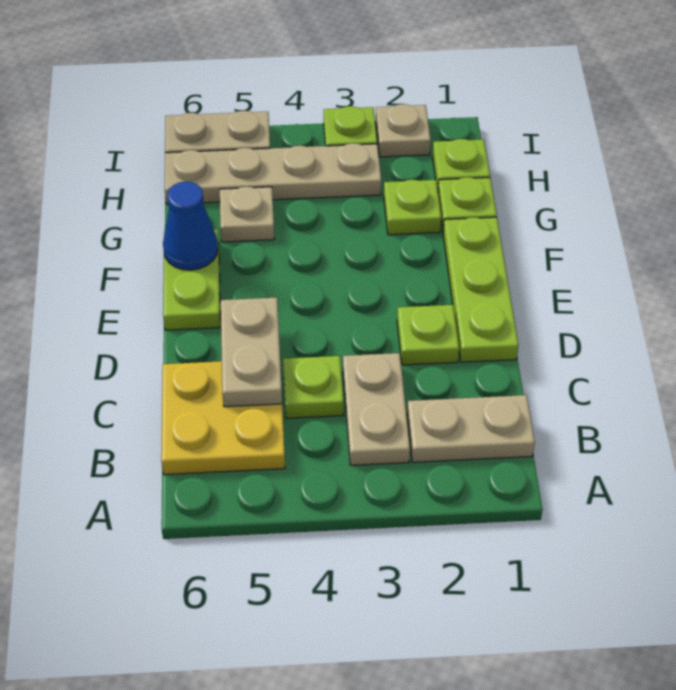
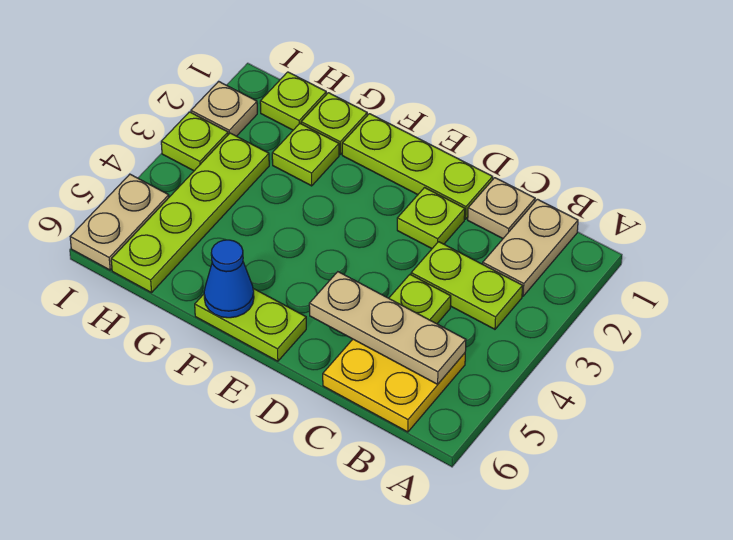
tan plate B3:C3 level 1 -> lime plate B3:C3 level 1
tan plate C5:D5 level 2 -> tan plate B5:D5 level 2
tan plate G5 level 1 -> tan plate C1 level 1
tan plate H3:H6 level 1 -> lime plate H3:H6 level 1

